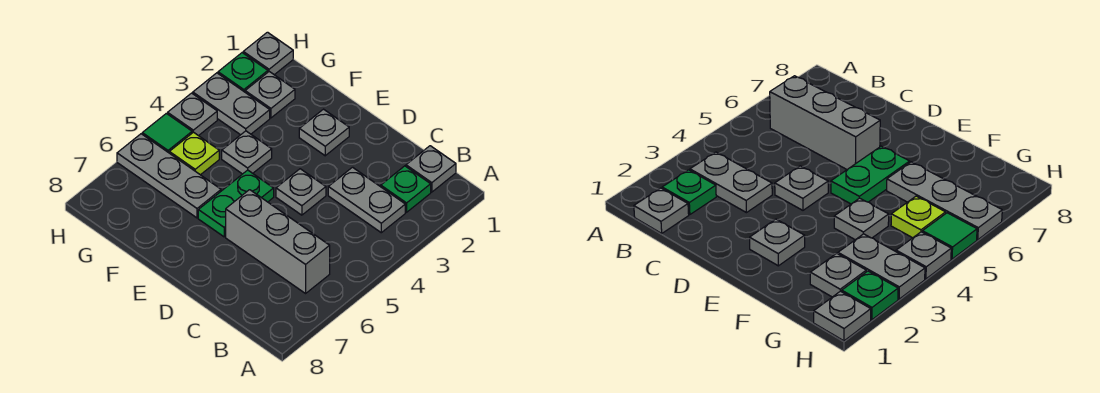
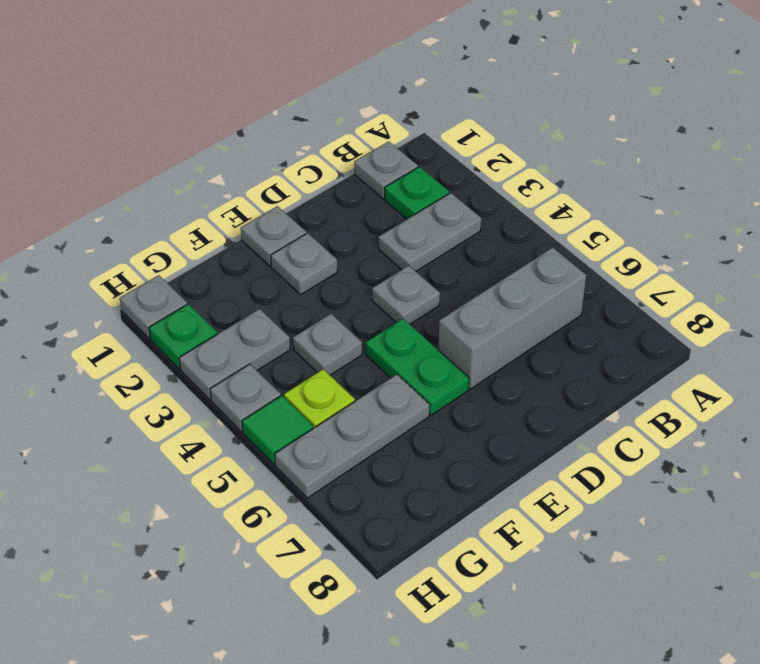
grey plate G2 level 1 -> grey plate E1 level 1

